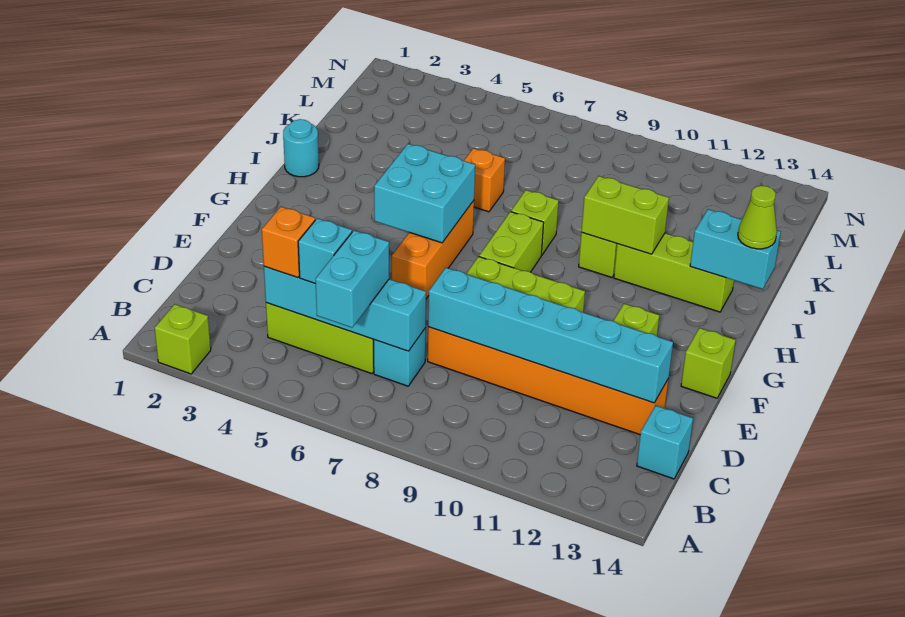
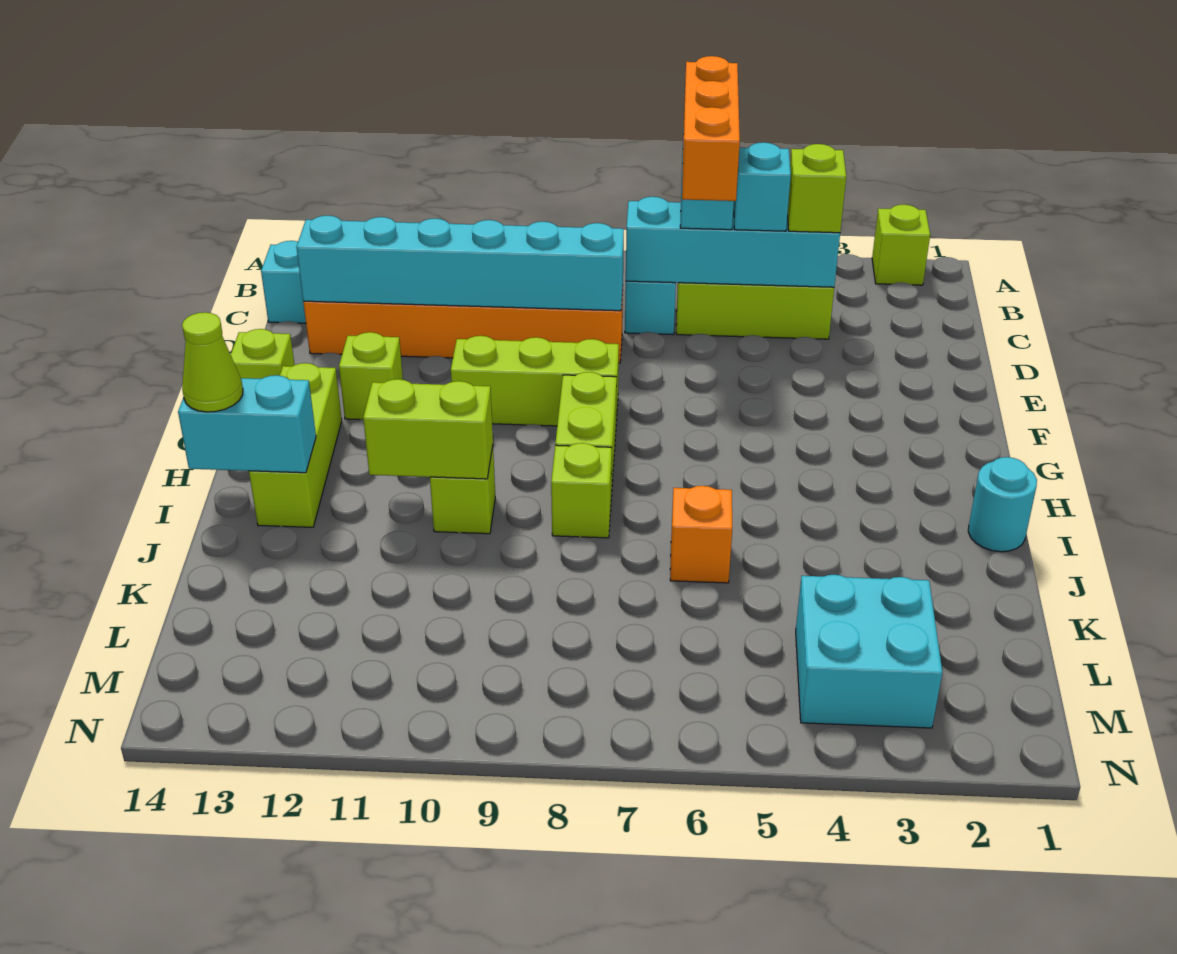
orange brick C4 level 3 -> lime brick C4 level 3
orange brick F6:H6 level 1 -> orange brick B6:D6 level 4
cyan brick G5:H6 level 2 -> cyan brick L3:M4 level 1
lime brick I11:I13 level 1 -> lime brick G13:I13 level 1

